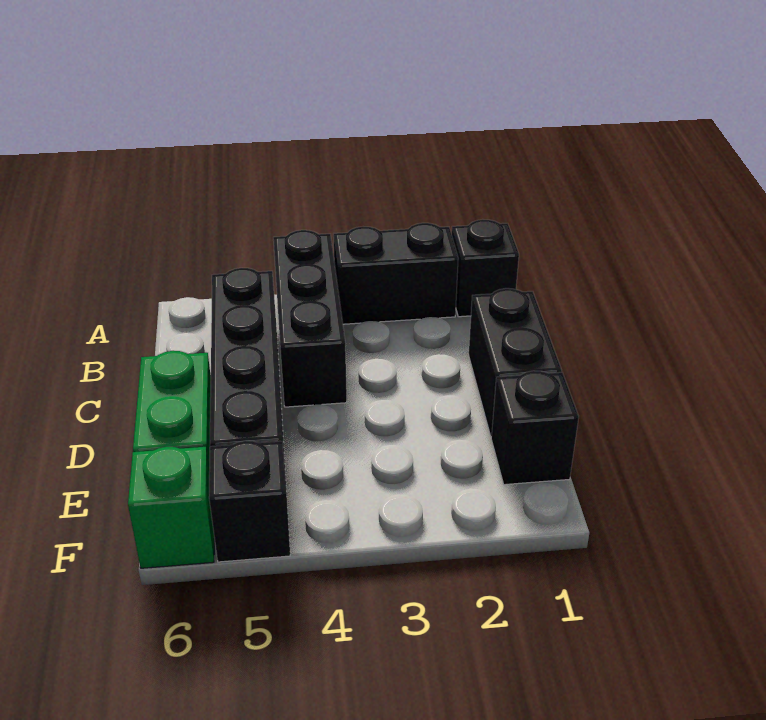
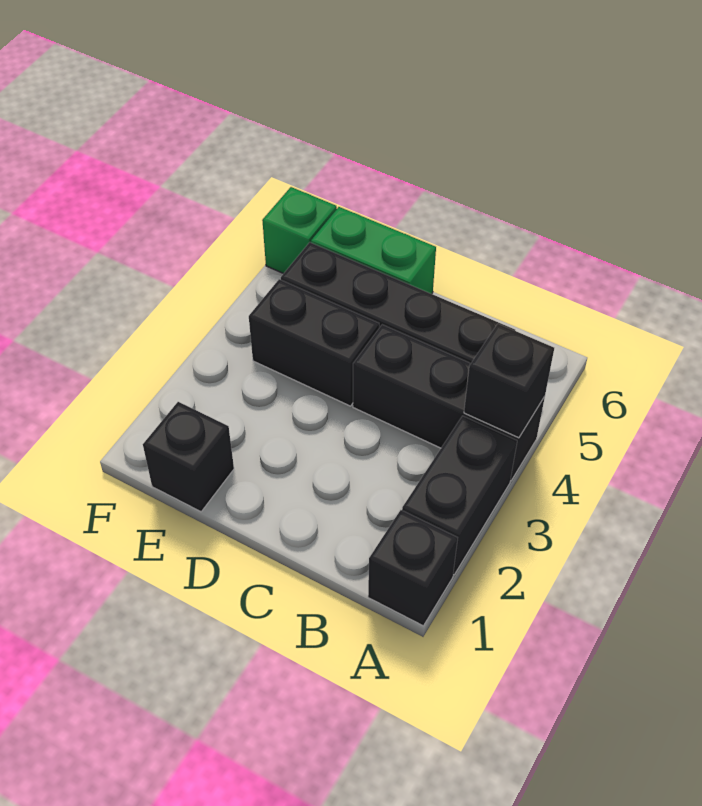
black brick C1:D1 level 1 -> black brick D4:E4 level 1
black brick F5 level 1 -> black brick A4 level 2

